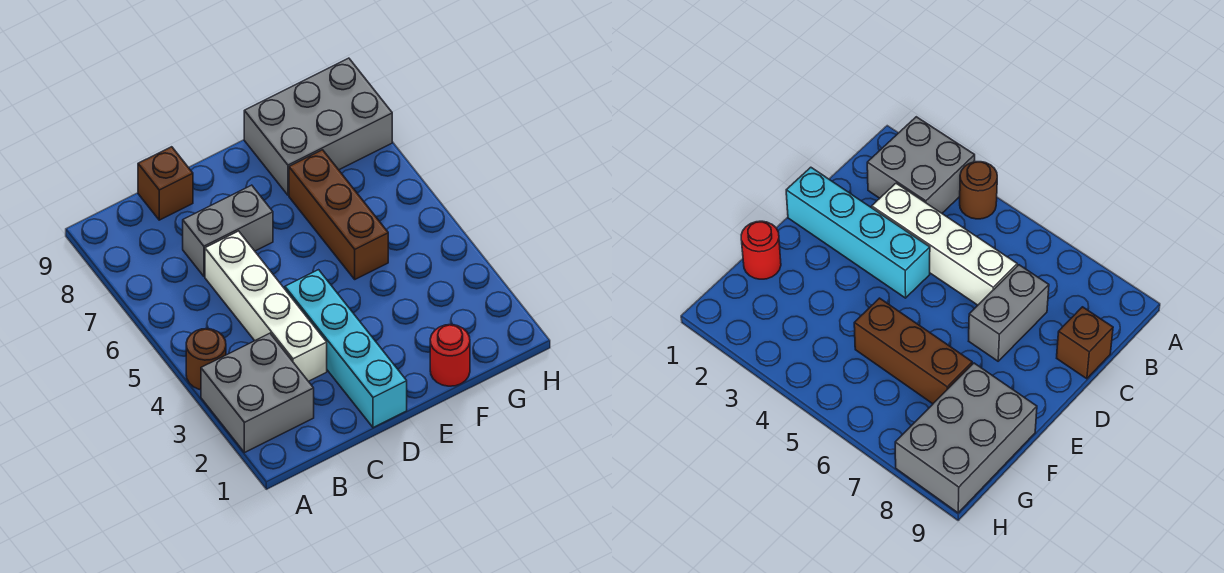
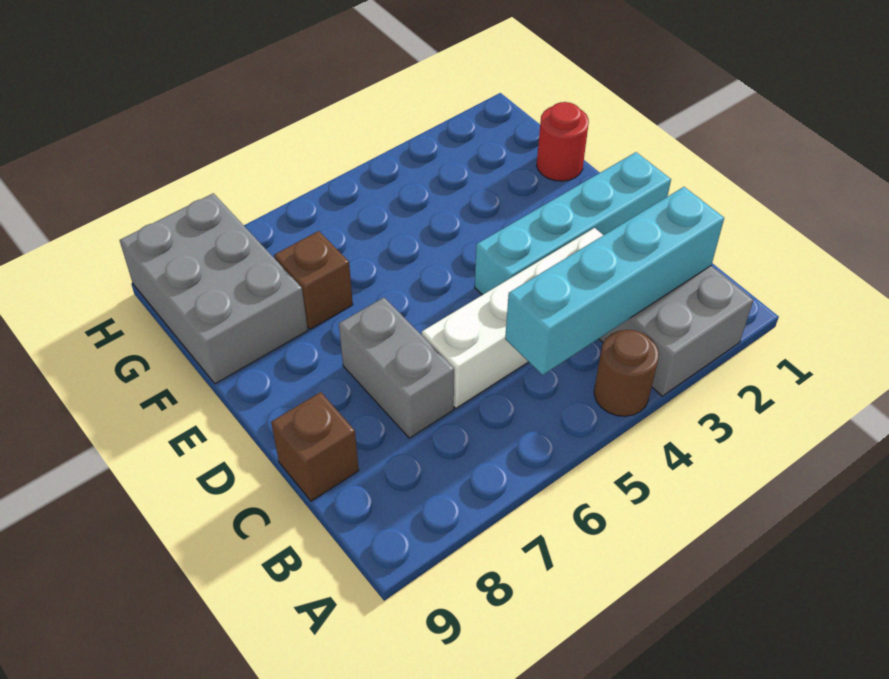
none -> cyan brick B2:B5 level 2
brown brick F5:F7 level 1 -> brown brick F7 level 1

